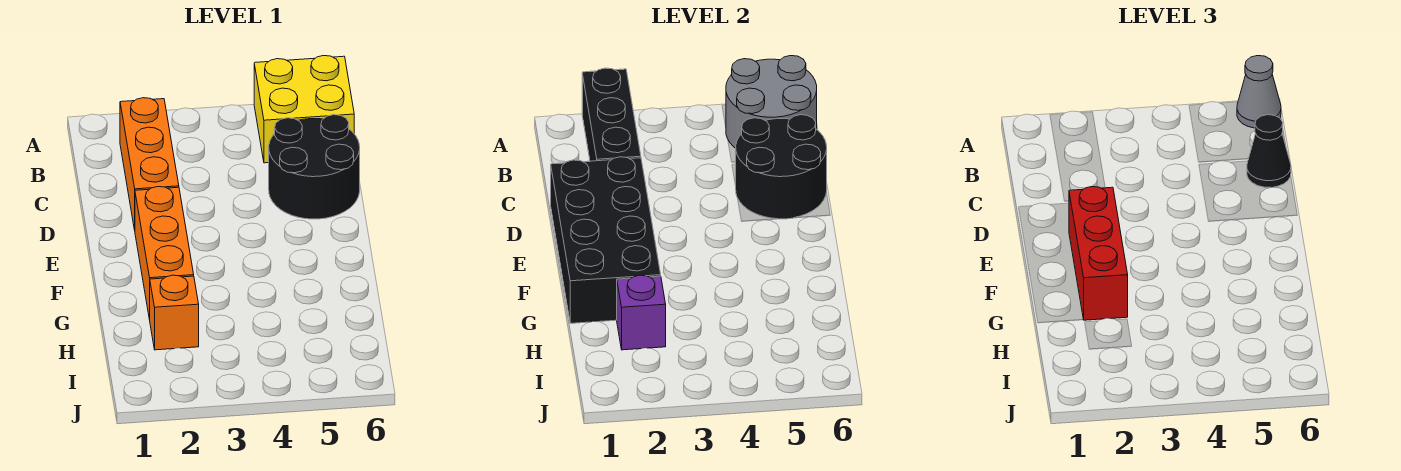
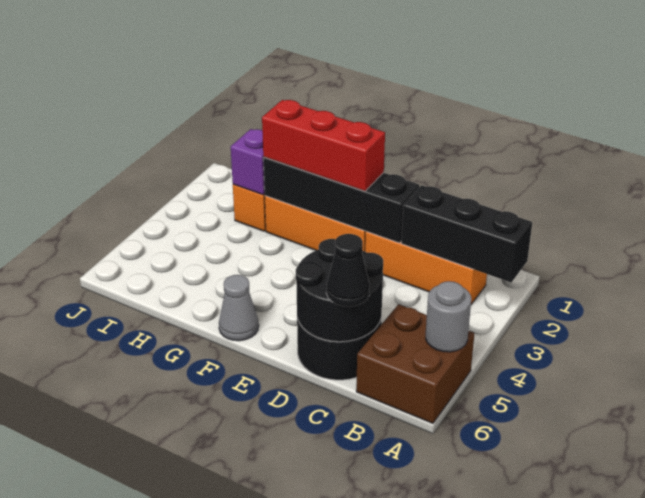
yellow brick A5:B6 level 1 -> brown brick A5:B6 level 1
grey round brick A5:B6 level 2 -> grey round brick A5 level 2
grey cone A6 level 3 -> grey cone F6 level 1
black brick D1:G2 level 2 -> black brick D2:G2 level 2

